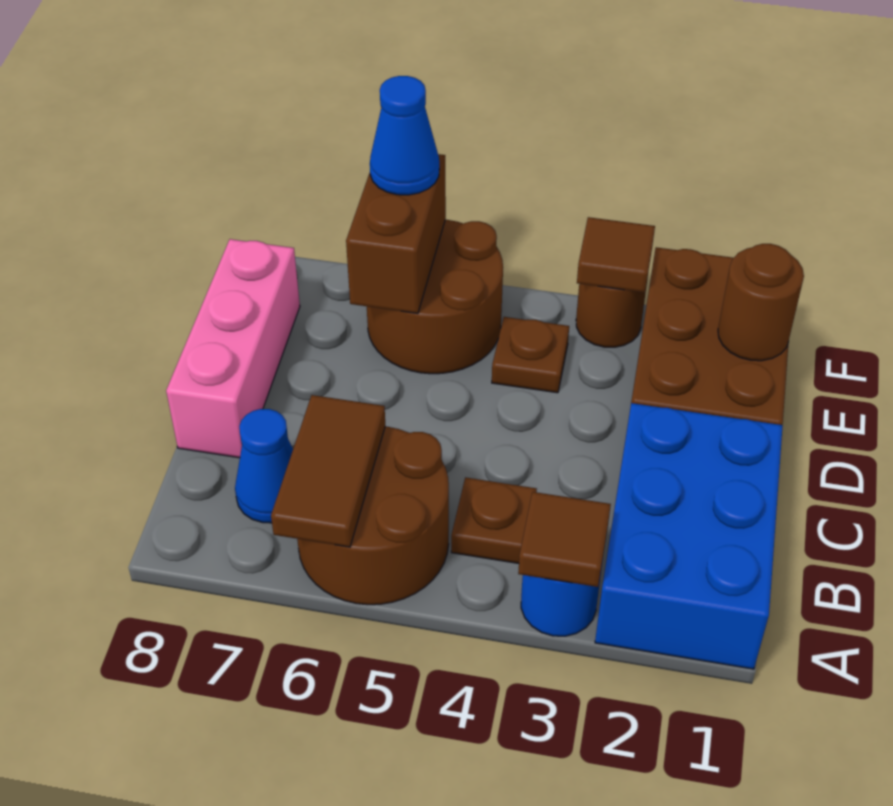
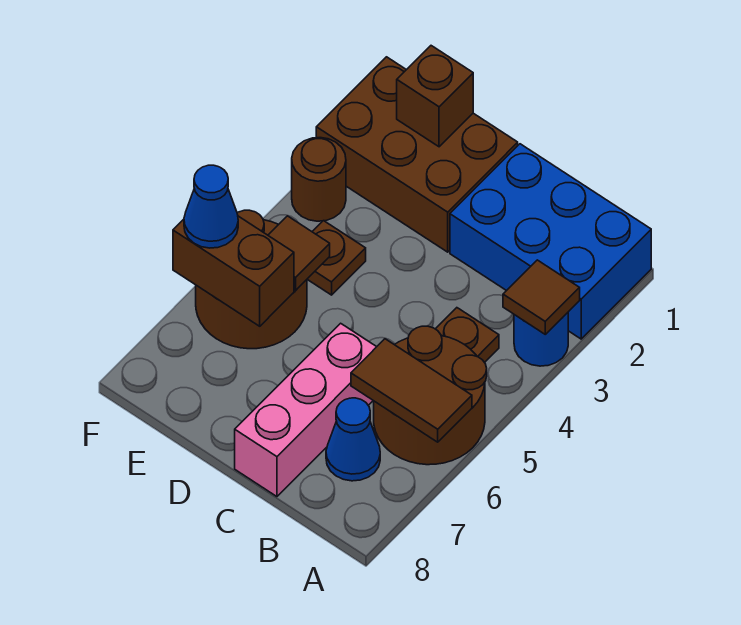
pink brick C8:E8 level 1 -> pink brick C6:C8 level 1
brown round brick E1 level 2 -> brown brick E1 level 2
brown tile F3 level 2 -> brown tile E5 level 2

